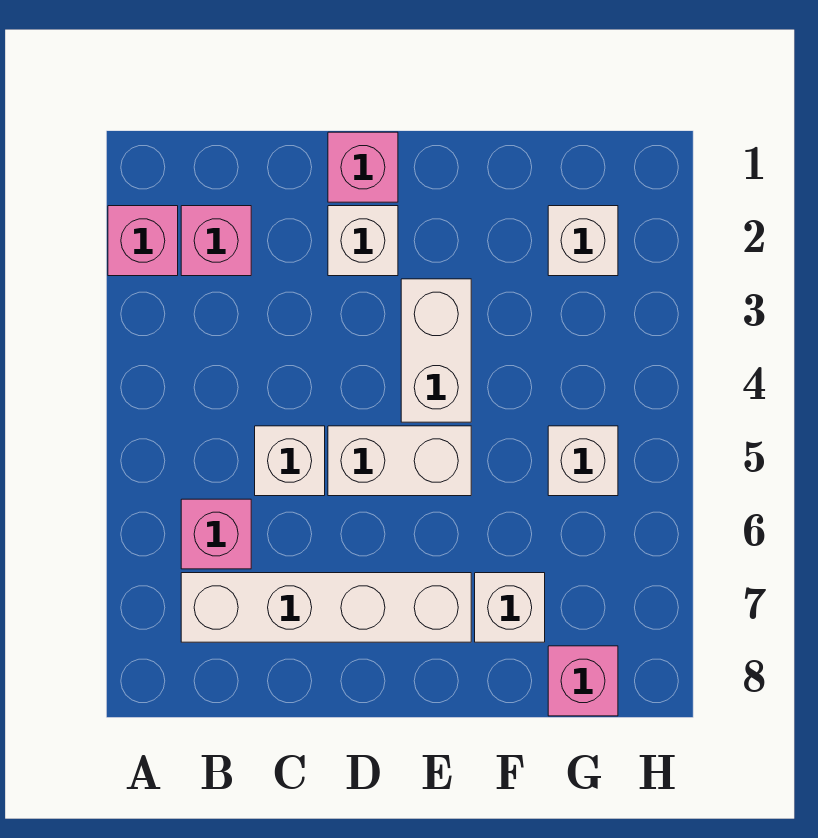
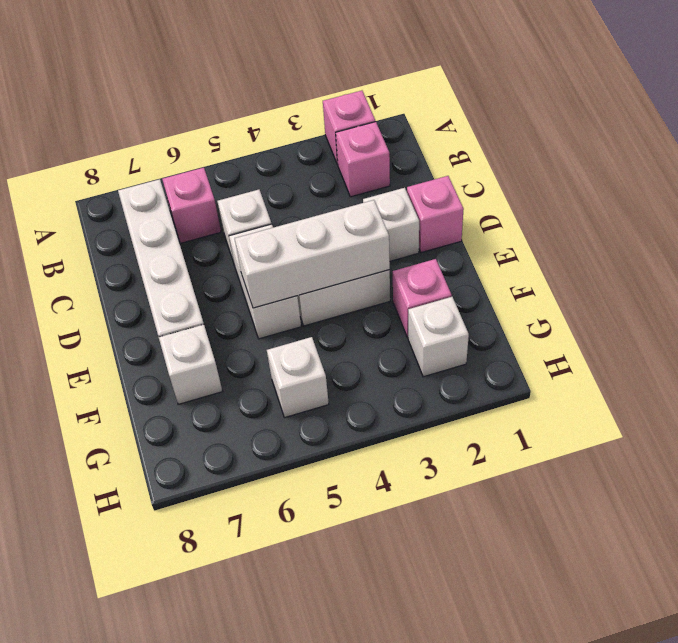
none -> white brick E3:E5 level 2
pink brick G8 level 1 -> pink brick F2 level 1

